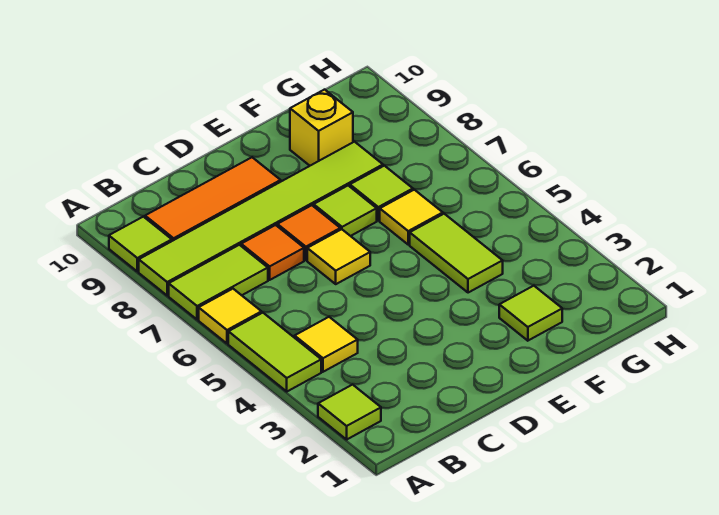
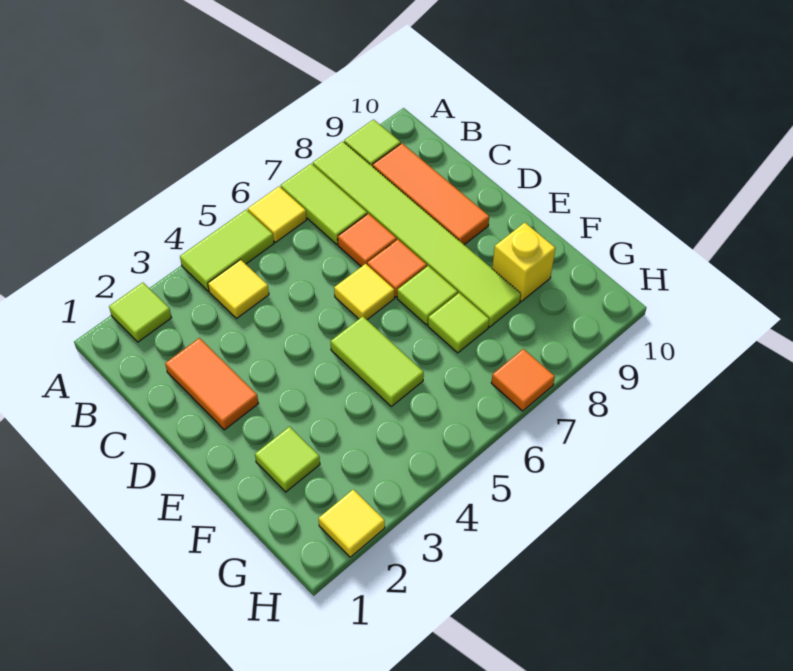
none -> orange tile C2:D2 level 1
lime tile F4:F5 level 1 -> lime tile E5:F5 level 1
yellow tile F6 level 1 -> yellow tile H2 level 1
none -> orange tile H7 level 1

